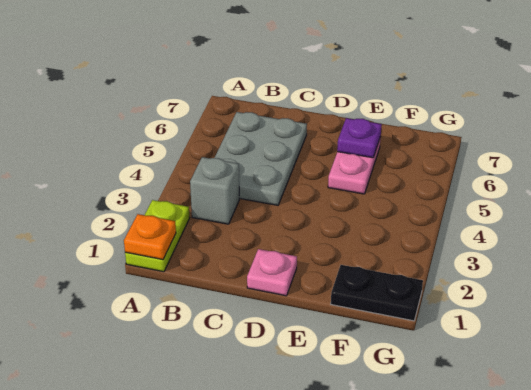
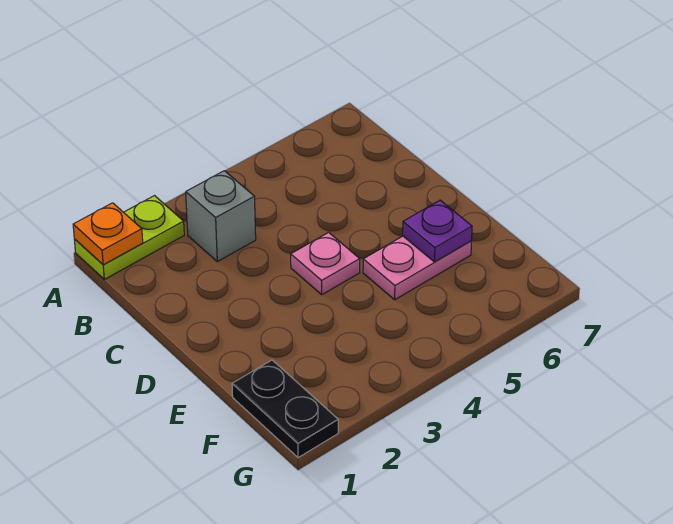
grey plate B4:C6 level 1 -> none
pink plate D1 level 1 -> pink plate D4 level 1

